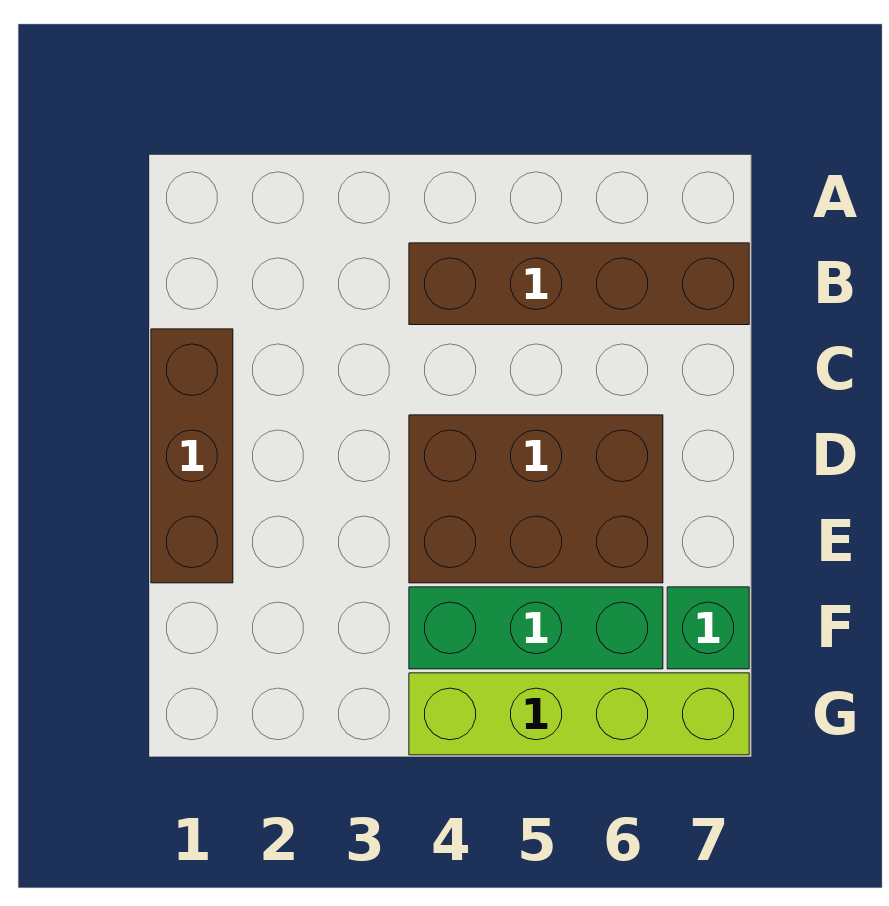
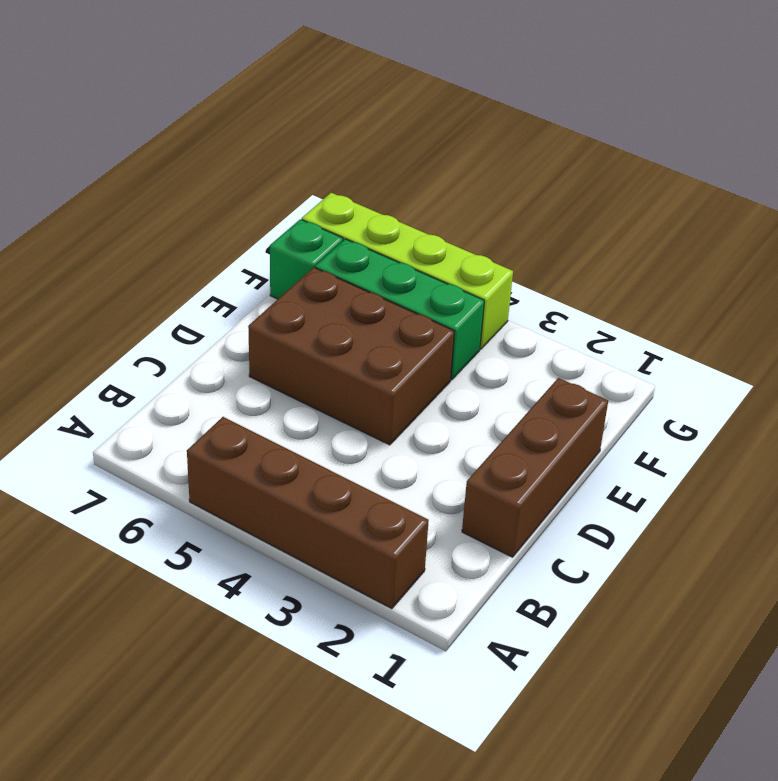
brown brick B4:B7 level 1 -> brown brick A2:A5 level 1

